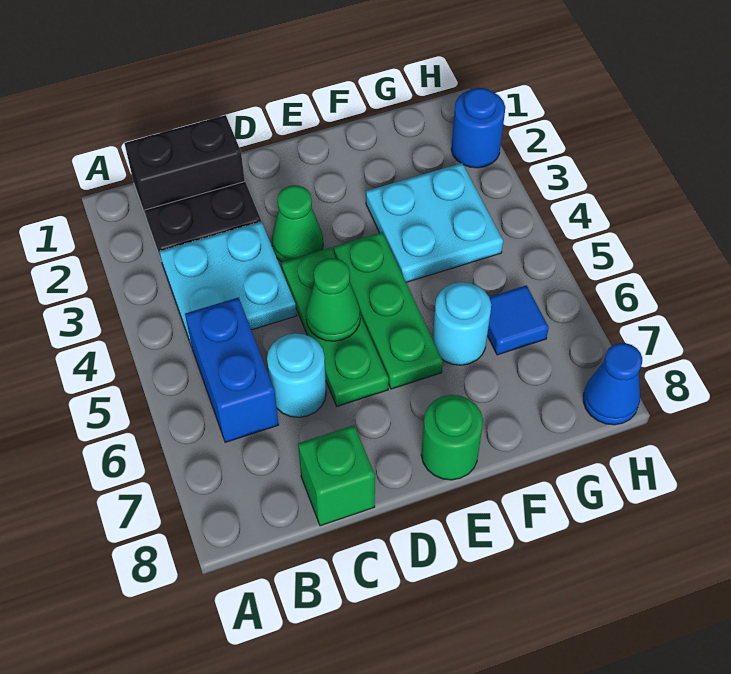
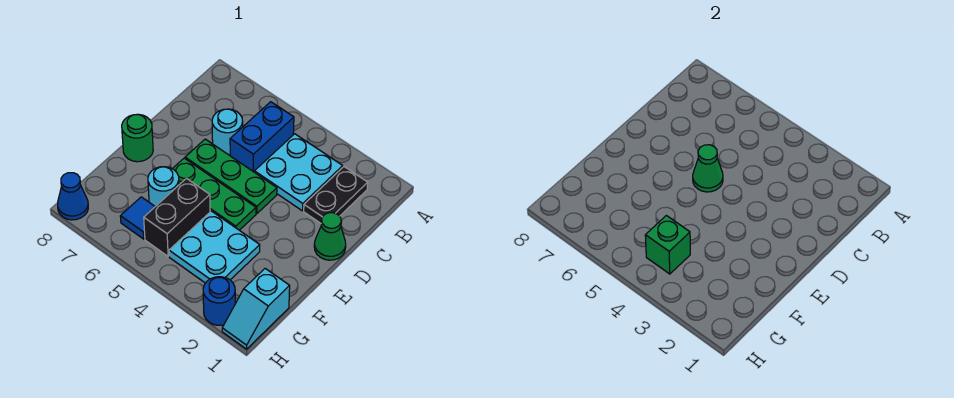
black brick B1:C1 level 1 -> black brick F5:G5 level 1
blue brick B5:B6 level 1 -> blue brick B5:C5 level 1
green brick C8 level 1 -> green brick G4 level 2
green cone D3 level 1 -> green cone D1 level 1
none -> cyan slope G1:H1 level 1 top G

